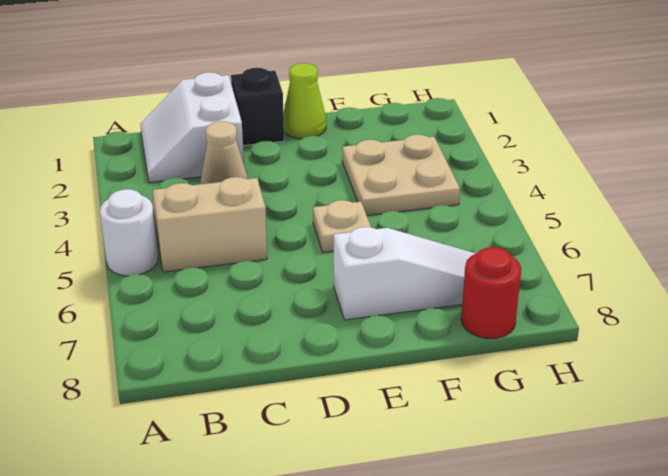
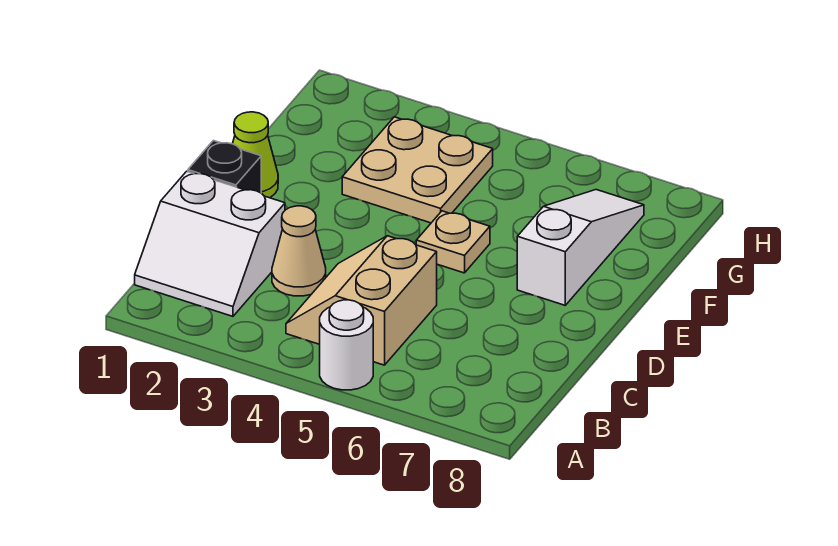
red round brick G8 level 1 -> none

